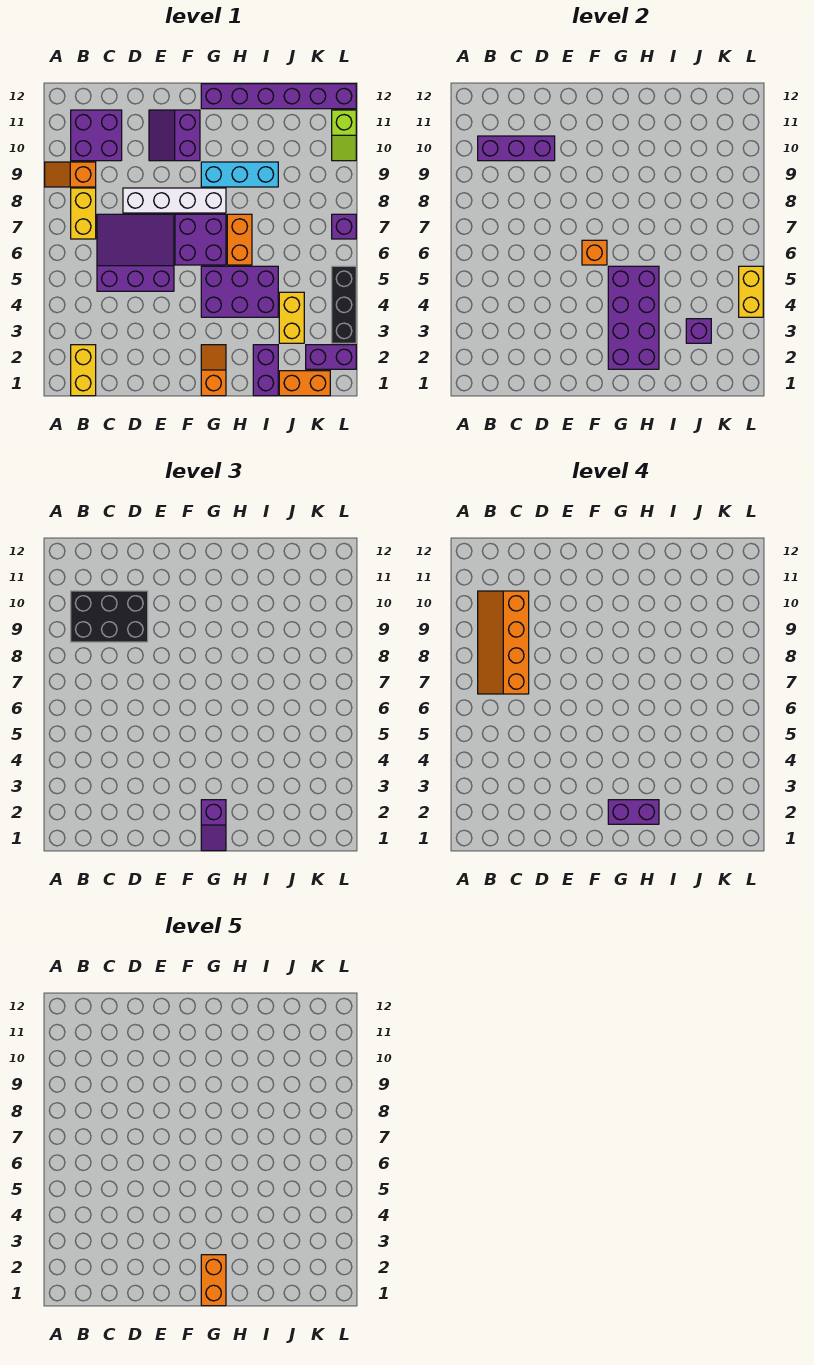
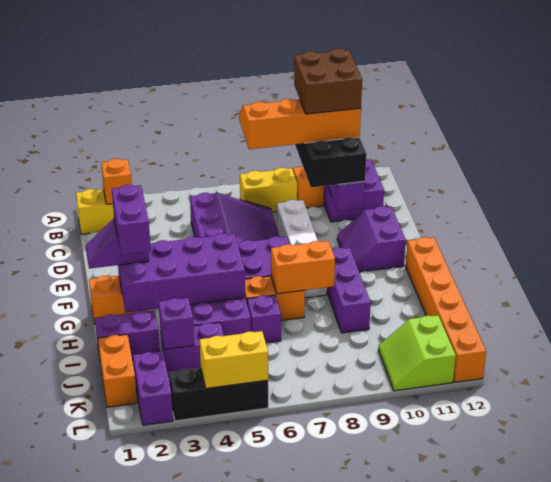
none -> brown brick B9:C10 level 5
purple slope E10:F11 level 1 top F -> purple slope E10:F11 level 1 top 11
orange brick F6 level 2 -> orange brick B2 level 2
orange brick G1:G2 level 5 -> orange brick H7:H8 level 2
cyan brick G9:I9 level 1 -> purple brick G9:I9 level 1
purple brick G12:L12 level 1 -> orange brick G12:L12 level 1
yellow brick J3:J4 level 1 -> purple brick J3:J4 level 1
purple brick L7 level 1 -> purple brick I6 level 1
lime slope L10:L11 level 1 top 11 -> lime slope K10:L11 level 1 top 11

